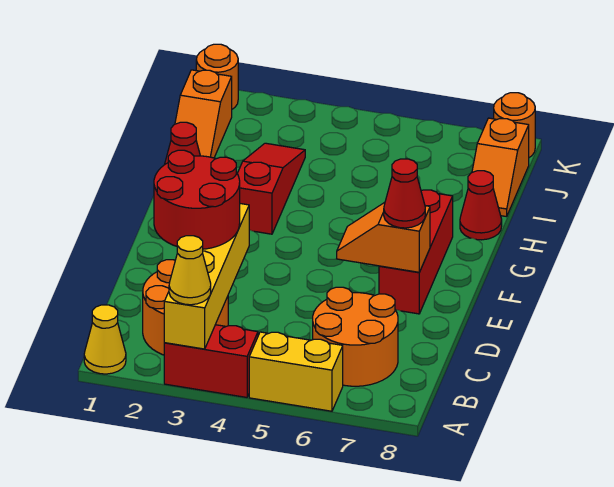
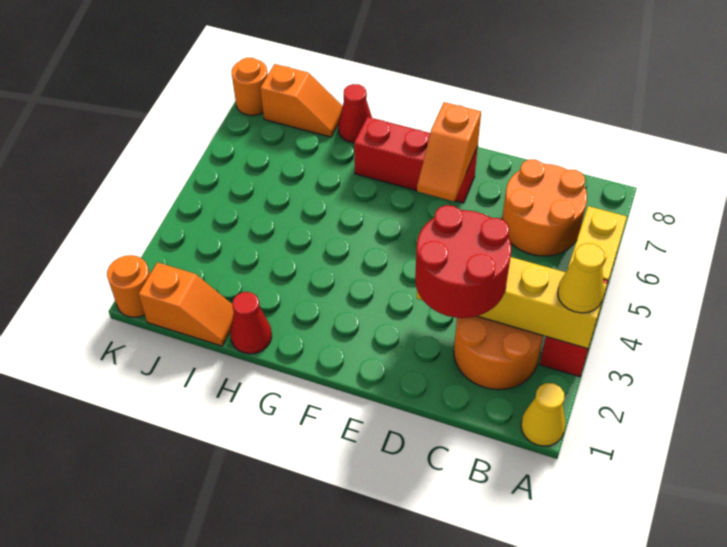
red cone E7 level 3 -> none
red slope G3:I3 level 1 top G -> none

